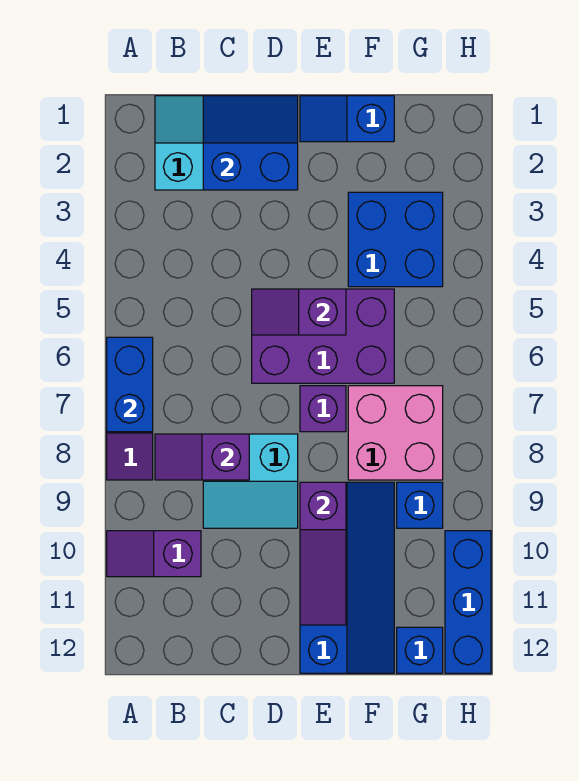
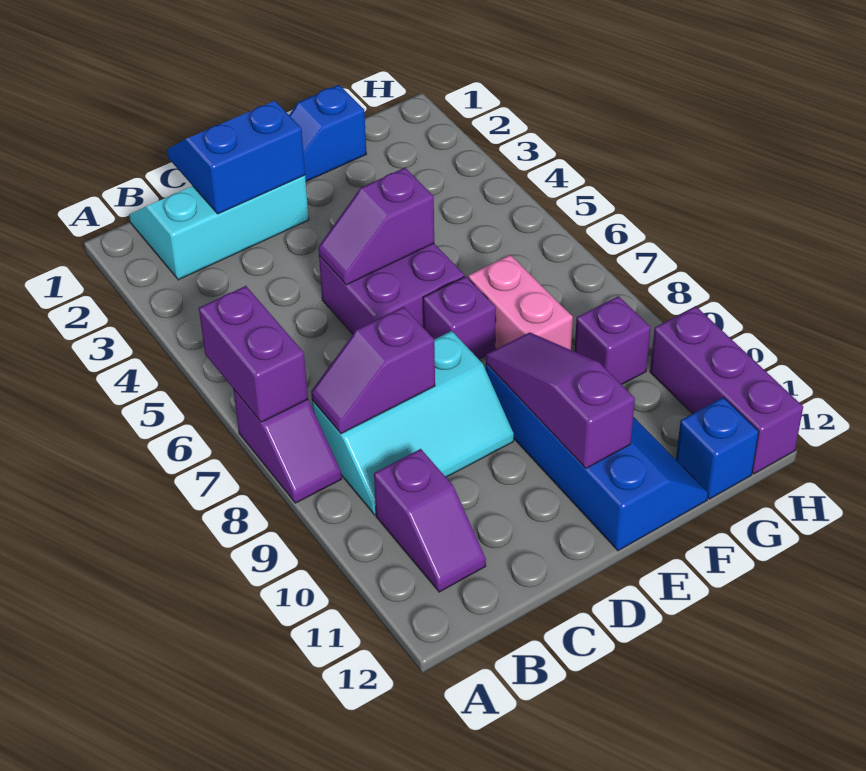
blue brick A6:A7 level 2 -> purple brick A6:A7 level 2
purple slope A10:B10 level 1 top B -> purple slope B10:B11 level 1 top 10
cyan slope C8:D9 level 1 top 8 -> cyan slope B8:D9 level 1 top 8
purple brick D5:F6 level 1 -> purple brick D5:E6 level 1
purple slope E9:E11 level 2 top 9 -> purple slope E9:E11 level 2 top 11
blue brick F3:G4 level 1 -> none
pink brick F7:G8 level 1 -> pink brick F7:F8 level 1
blue brick G9 level 1 -> purple brick G9 level 1
blue brick H10:H12 level 1 -> purple brick H10:H12 level 1

